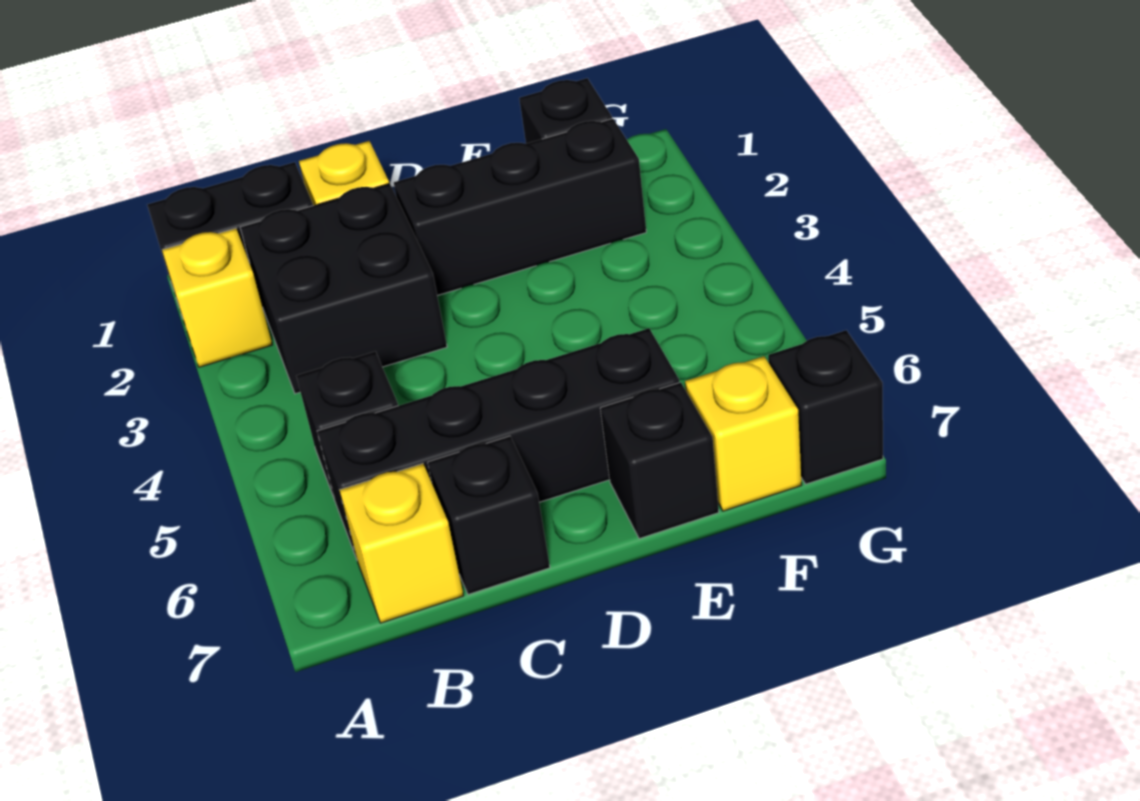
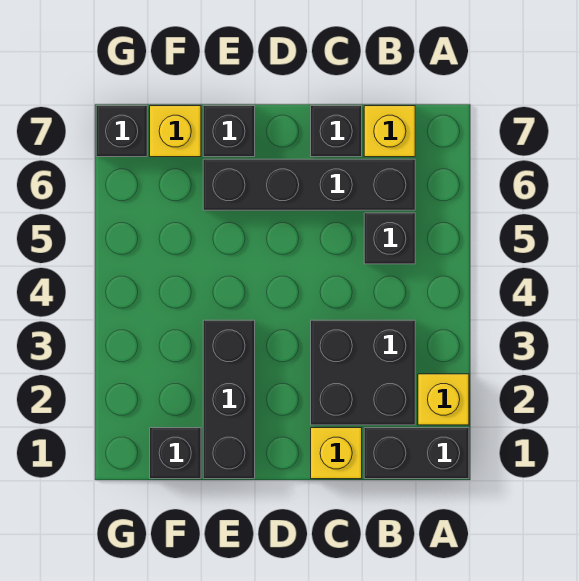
black brick D2:F2 level 1 -> black brick E1:E3 level 1

